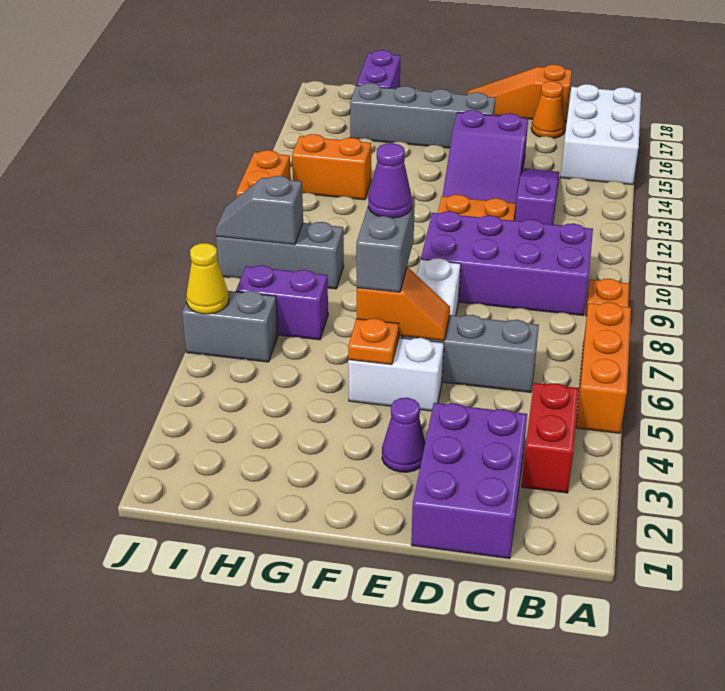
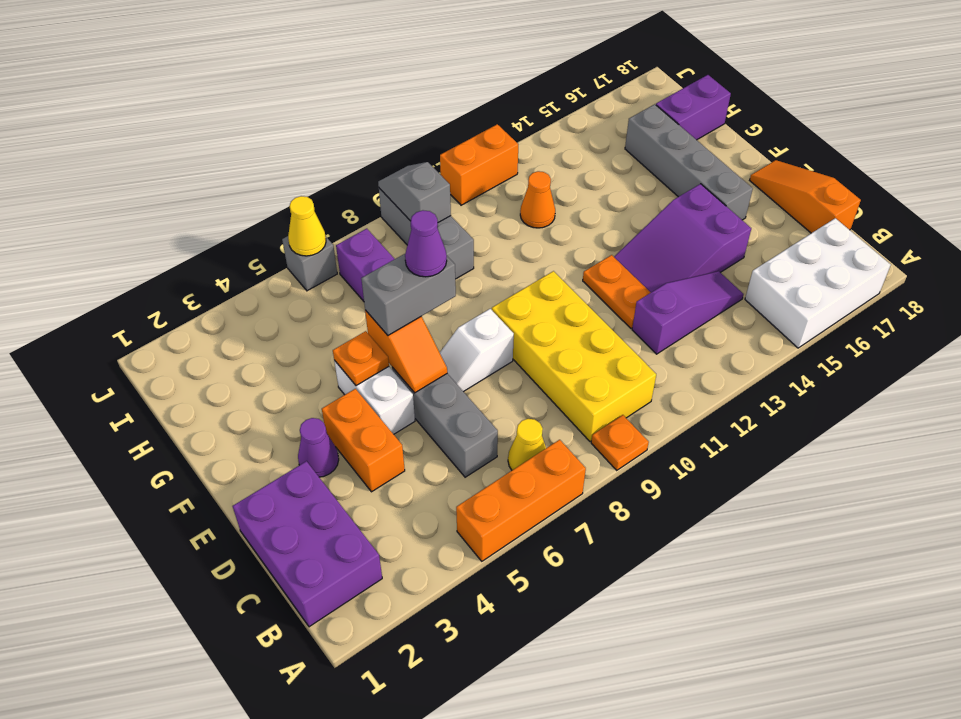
red brick B3:B4 level 1 -> none
none -> yellow cone B7 level 1
purple brick B9:E10 level 1 -> yellow brick B9:E10 level 1
purple brick C1:D3 level 1 -> purple brick B1:D2 level 1
orange cone C17 level 1 -> orange cone H12 level 1
orange brick H13:I13 level 1 -> orange brick D4:E4 level 1
grey brick I6:J6 level 1 -> grey brick J6 level 1

